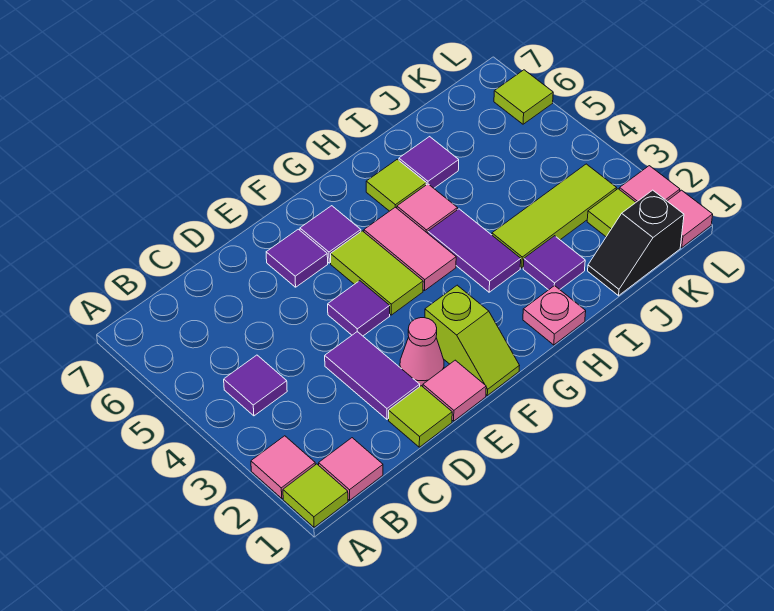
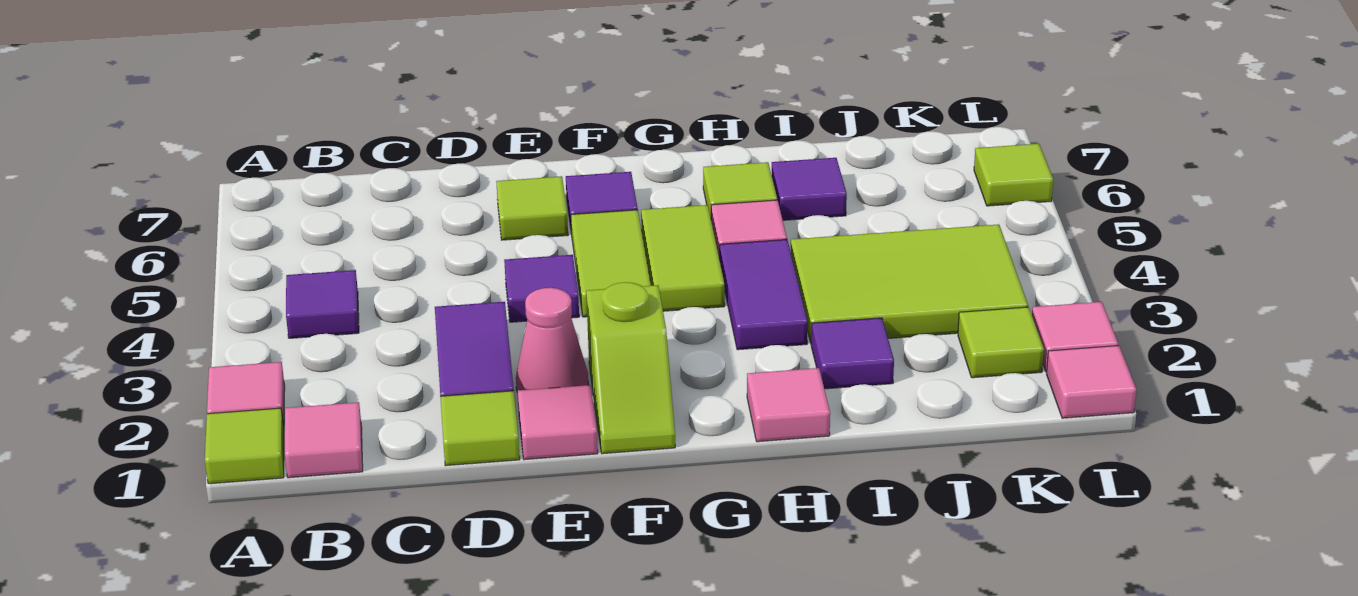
purple tile E6 level 1 -> lime tile E6 level 1
pink tile G4:G5 level 1 -> lime tile G4:G5 level 1
pink plate H1 level 1 -> pink tile H1 level 1
lime tile I3:K3 level 1 -> lime tile I3:K4 level 1
black slope J1:K1 level 1 top K -> none

